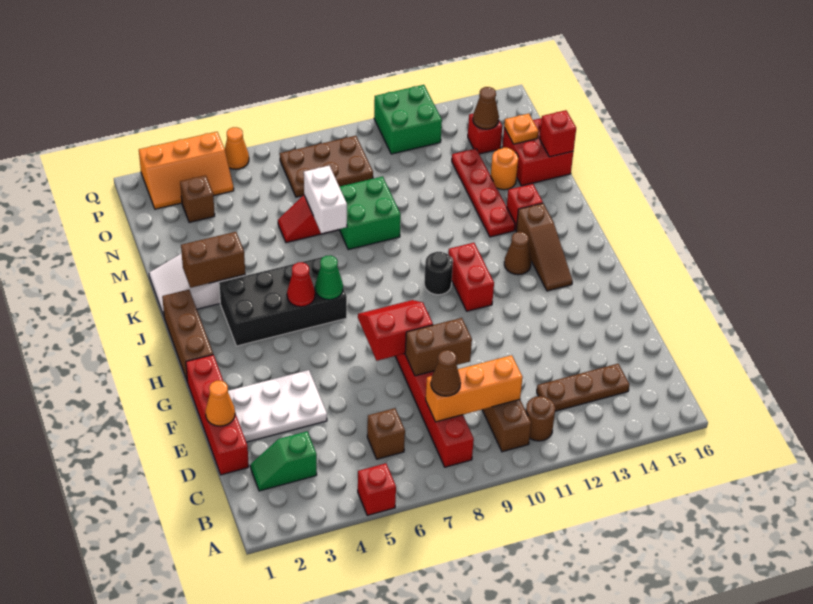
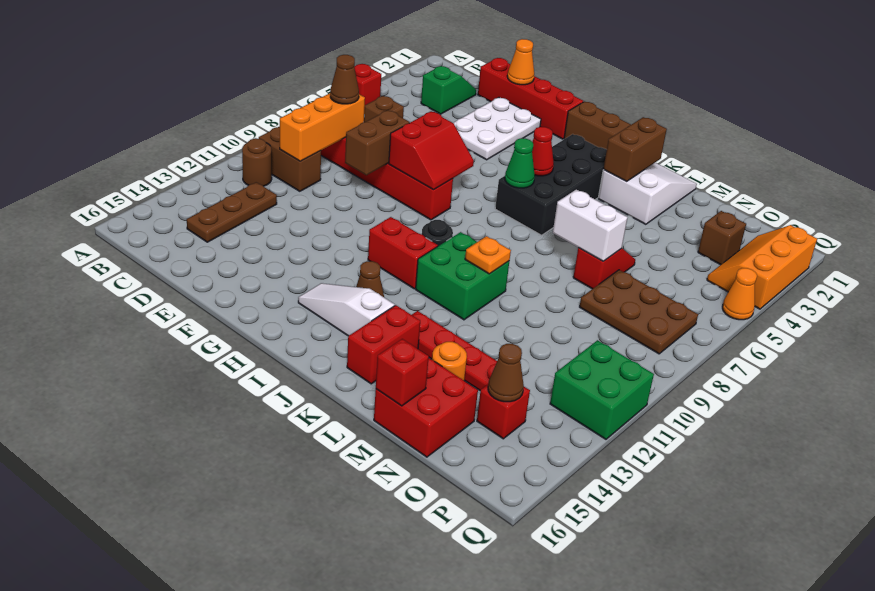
brown slope H14:J14 level 1 top J -> white slope H14:J14 level 1 top J
red brick K14 level 1 -> red brick K14:K15 level 1
green brick L8:M9 level 1 -> green brick J10:K11 level 1
orange plate N15 level 2 -> orange plate K10 level 2
brown plate O7:P9 level 1 -> brown plate N7:P8 level 1

